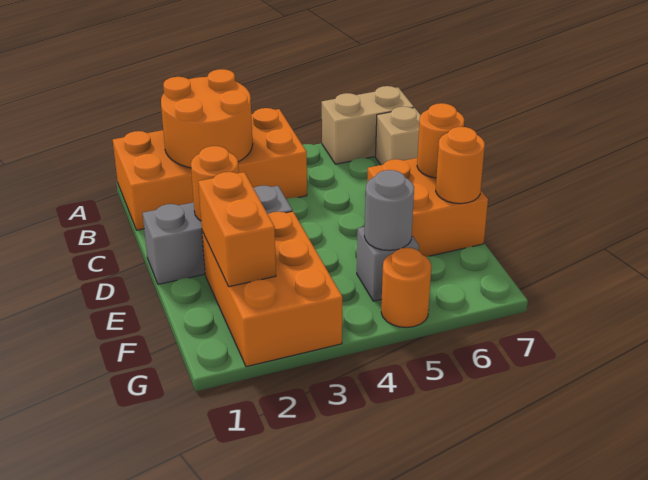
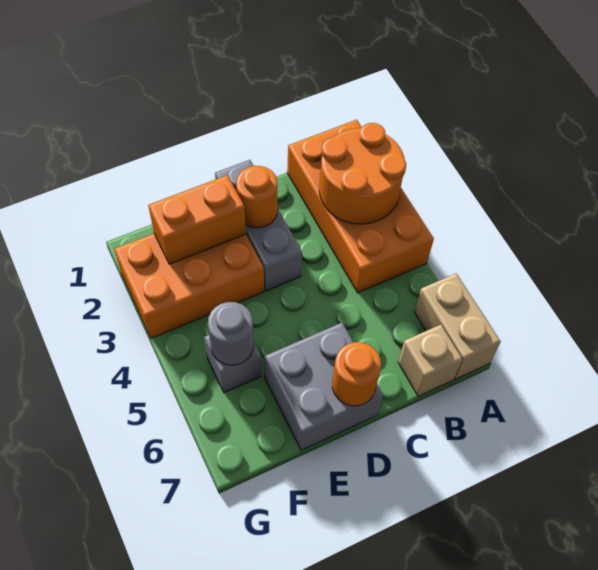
orange brick D6:E7 level 1 -> grey brick D6:E7 level 1
orange round brick E7 level 2 -> none
orange round brick G5 level 1 -> none

